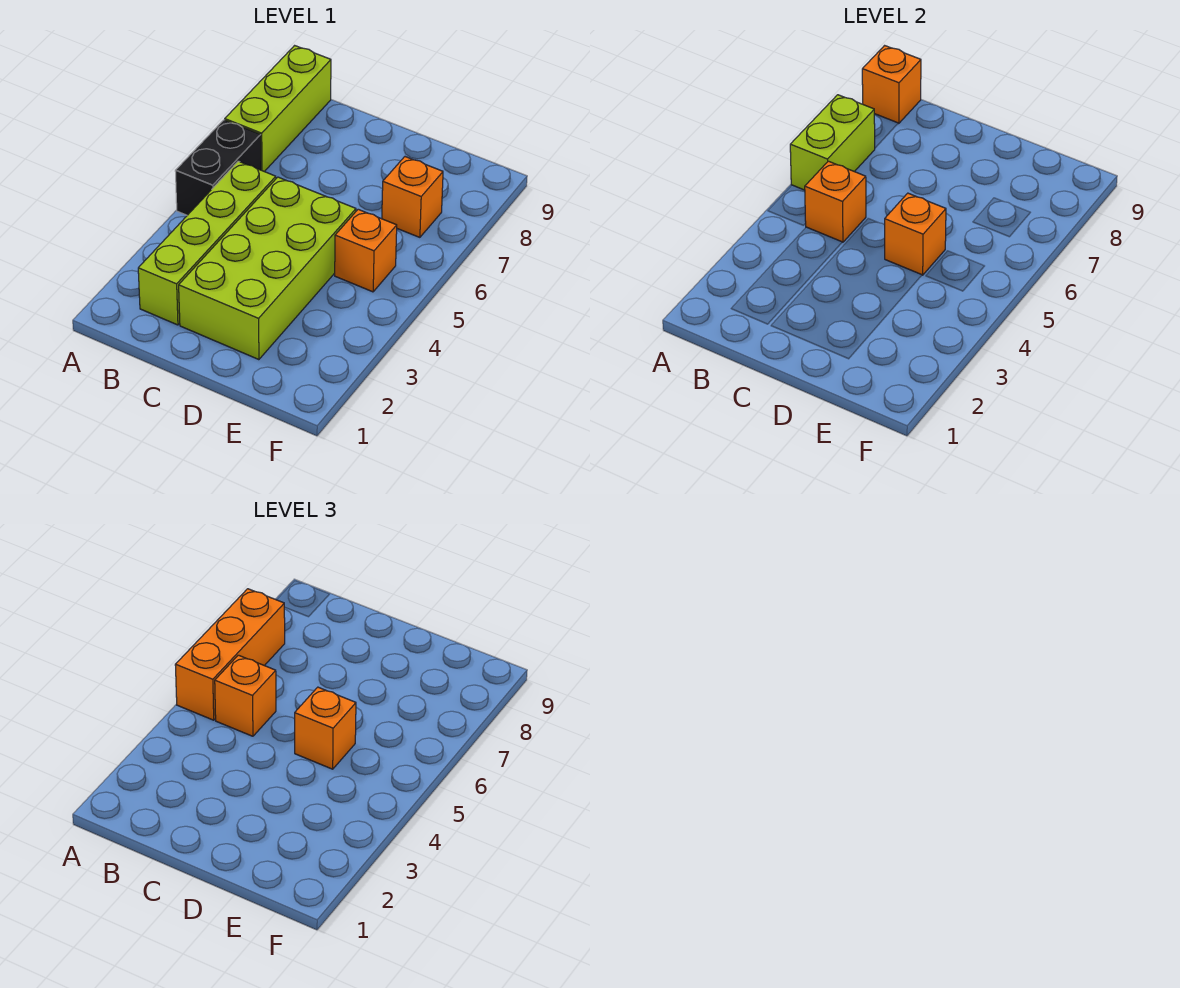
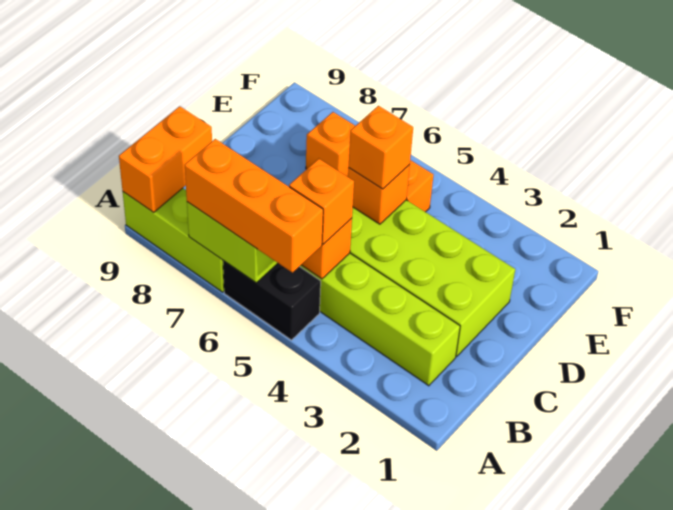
orange brick A9 level 2 -> orange brick A9:B9 level 2

